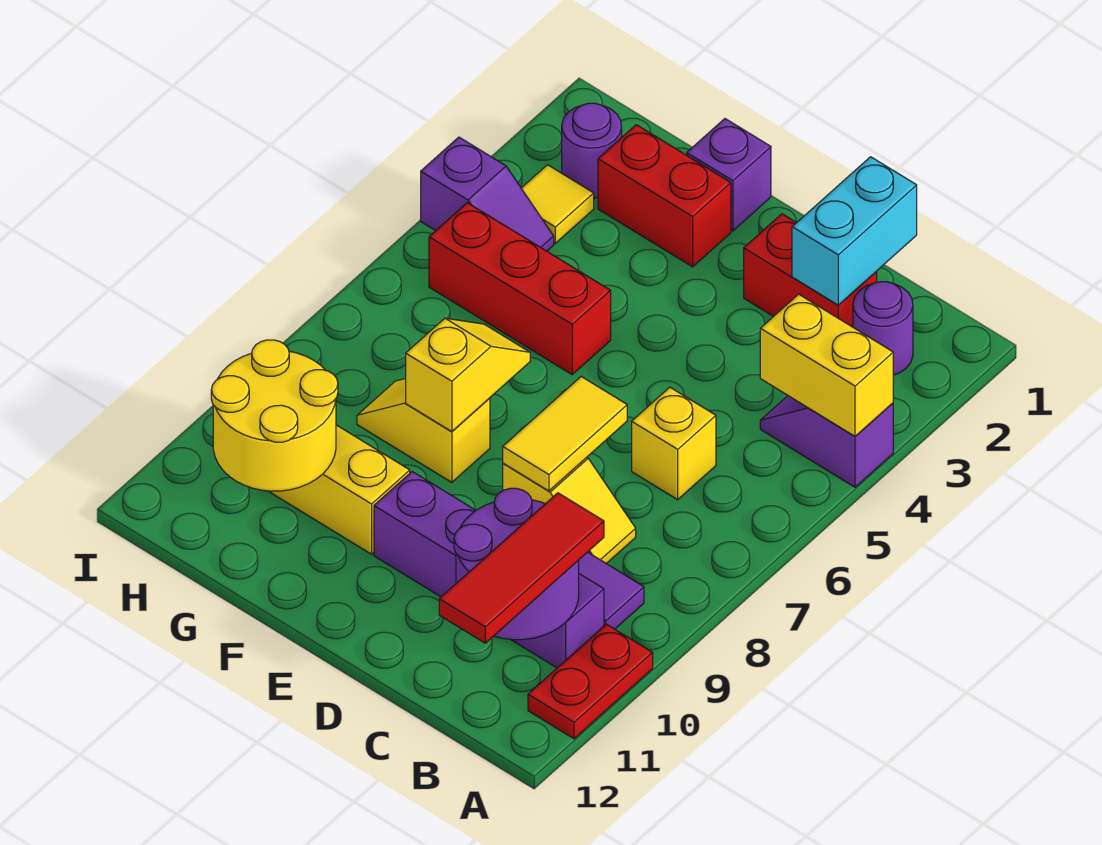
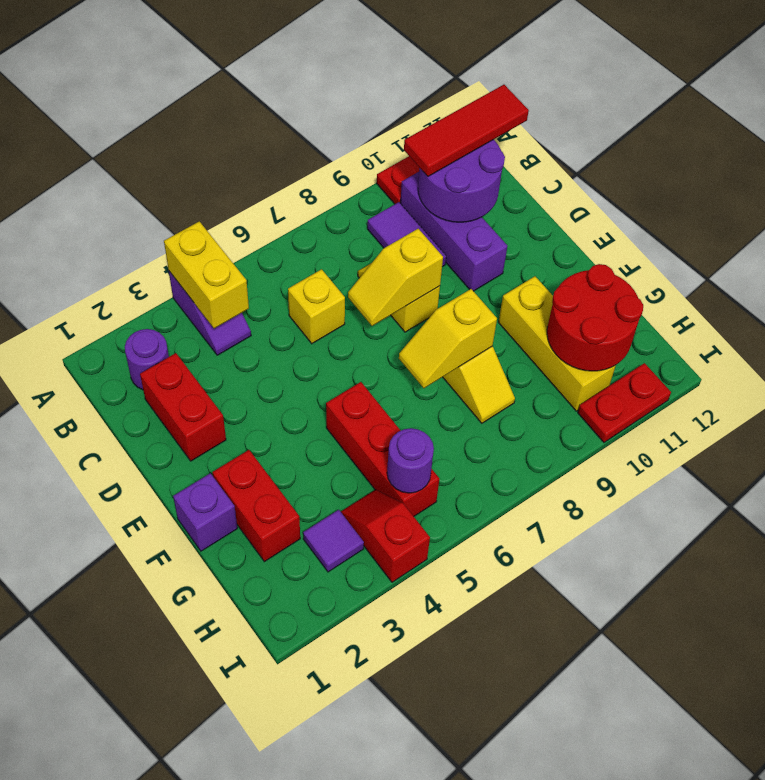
purple brick B10:E10 level 1 -> purple brick B10:D10 level 1
cyan brick C1:C2 level 2 -> none
yellow tile D7:D8 level 2 -> yellow slope D7:D8 level 2 top 8
yellow round brick G10:H11 level 2 -> red round brick G10:H11 level 2
purple round brick H2 level 1 -> purple round brick H5 level 2
yellow tile H3 level 1 -> purple tile H3 level 1
purple slope H4:I4 level 1 top I -> red slope H4:I4 level 1 top I
none -> red plate I10:I11 level 1

